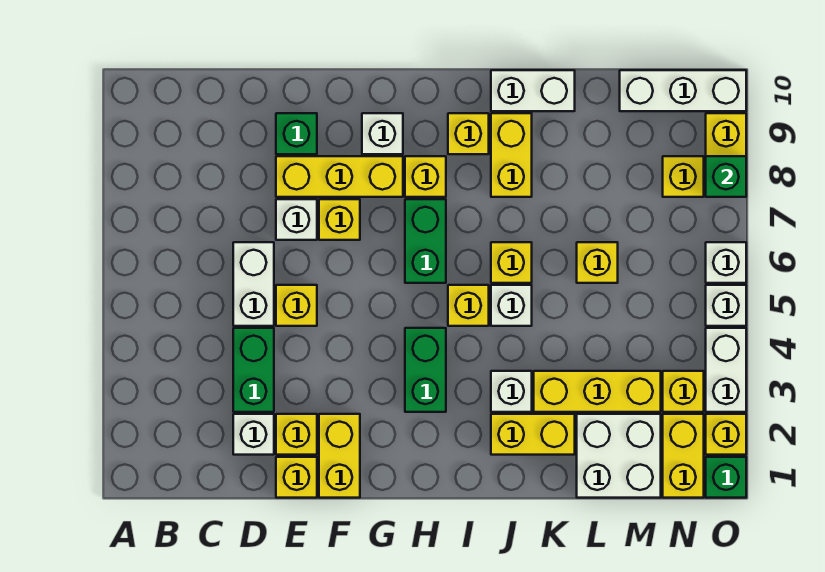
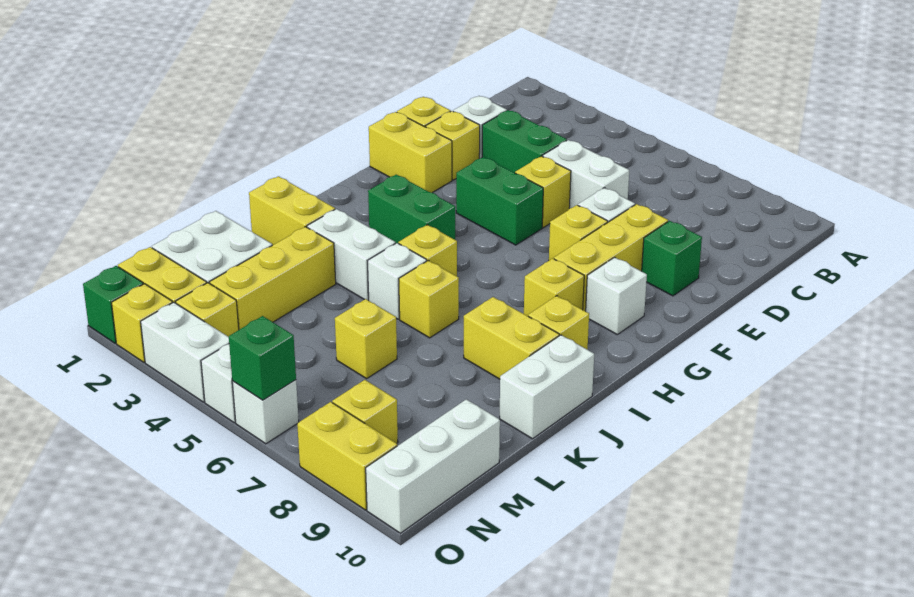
green brick H6:H7 level 1 -> green brick F4:F5 level 1
yellow brick J2:K2 level 1 -> yellow brick J1:J2 level 1
white brick J3 level 1 -> white brick J3:J4 level 1
green brick O8 level 2 -> green brick O6 level 2

